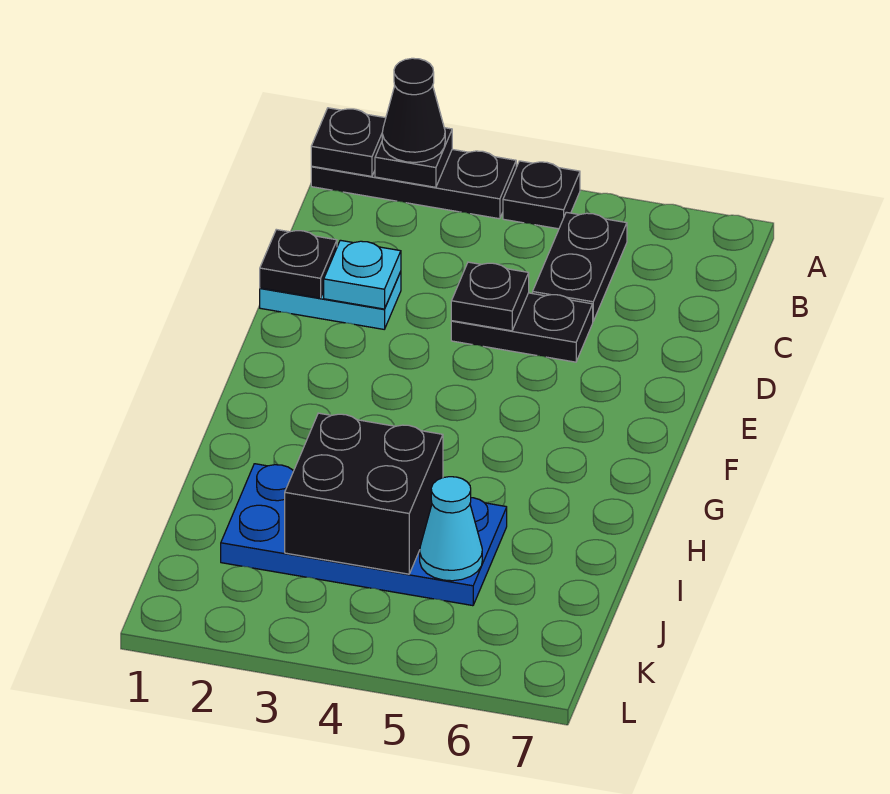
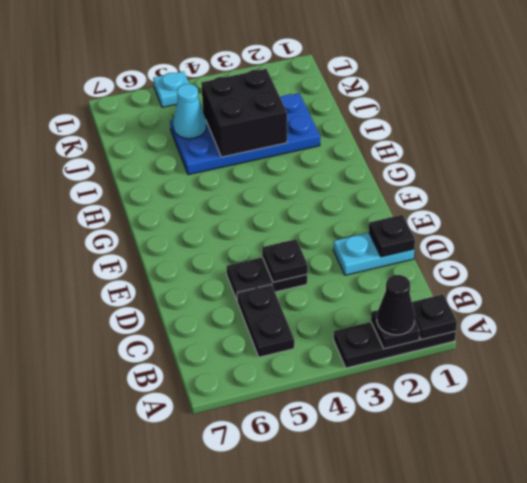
black plate A4 level 1 -> none
cyan plate D2 level 2 -> cyan plate L5 level 1

